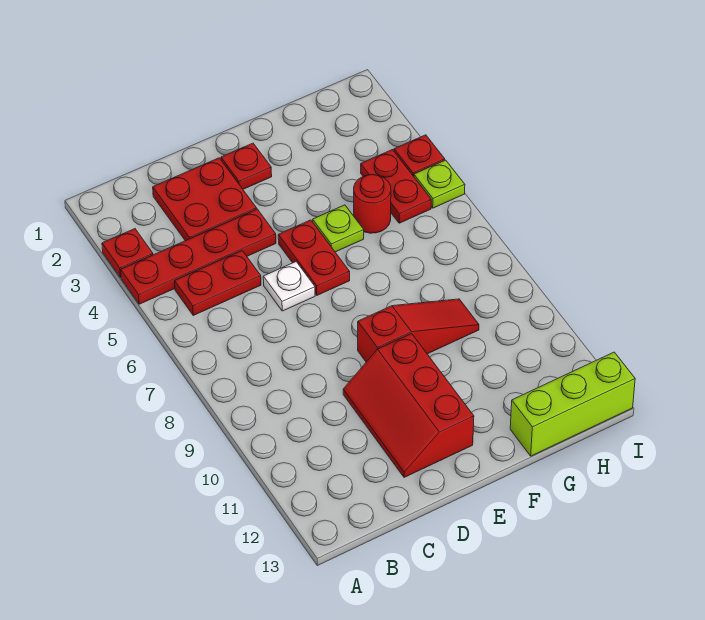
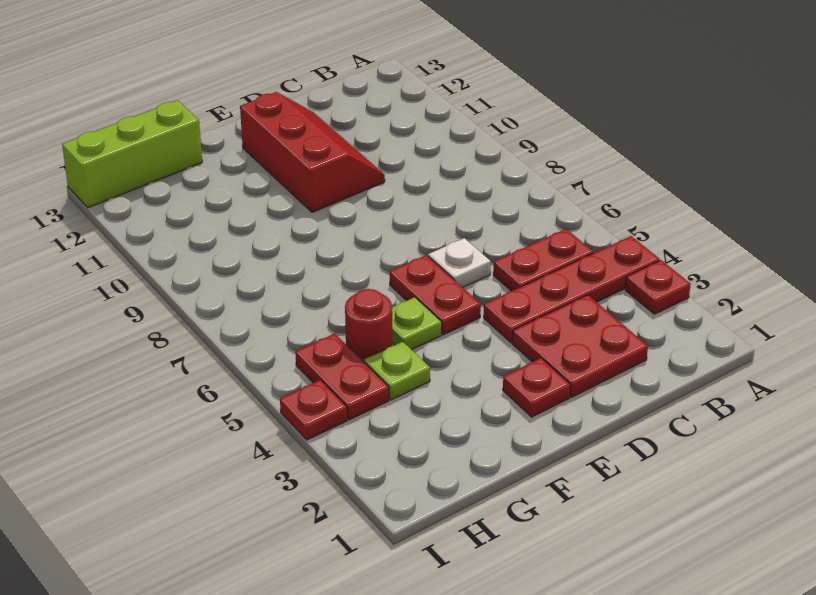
red slope E9:G9 level 1 top E -> none
lime plate I5 level 1 -> lime plate G4 level 1

